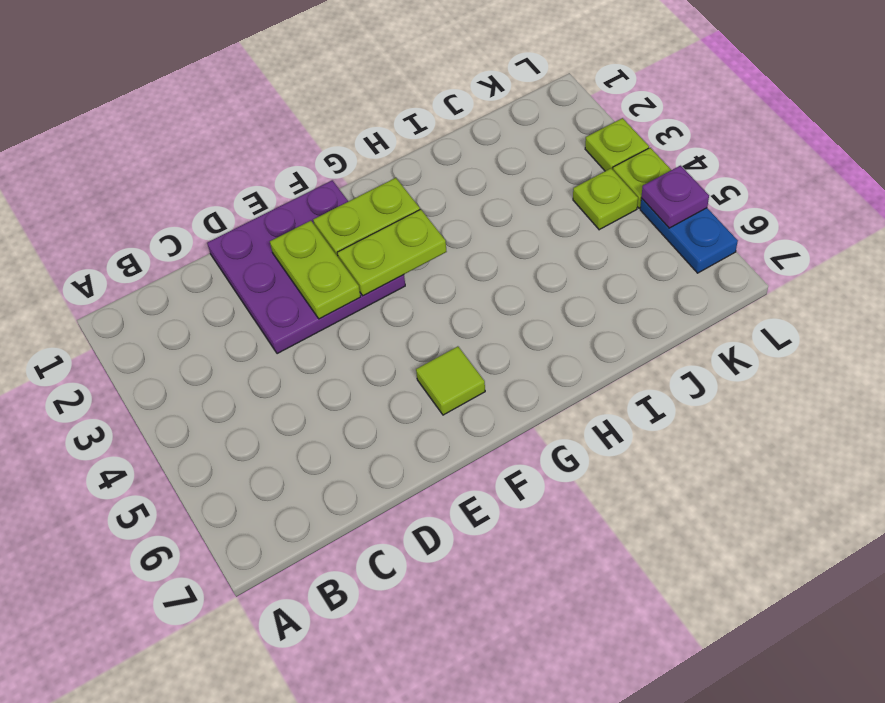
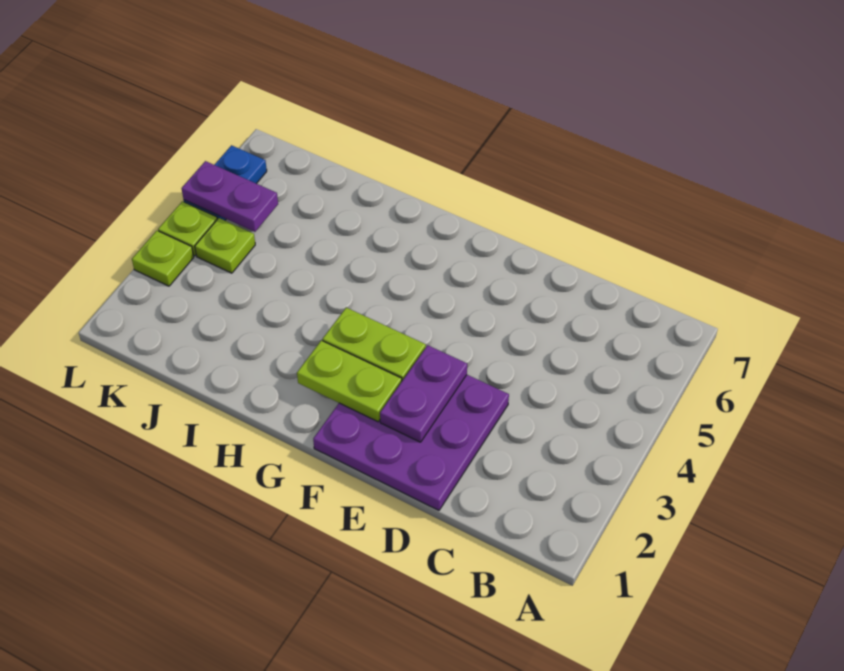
lime plate E2:E3 level 2 -> purple plate E2:E3 level 2
lime tile F6 level 1 -> none
purple plate L5 level 2 -> purple plate K5:L5 level 2

